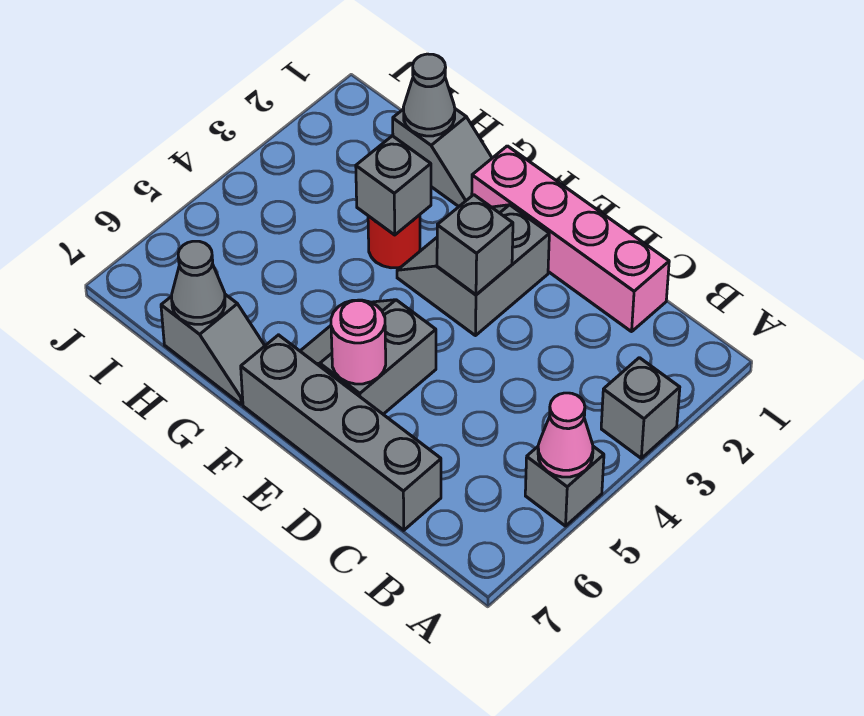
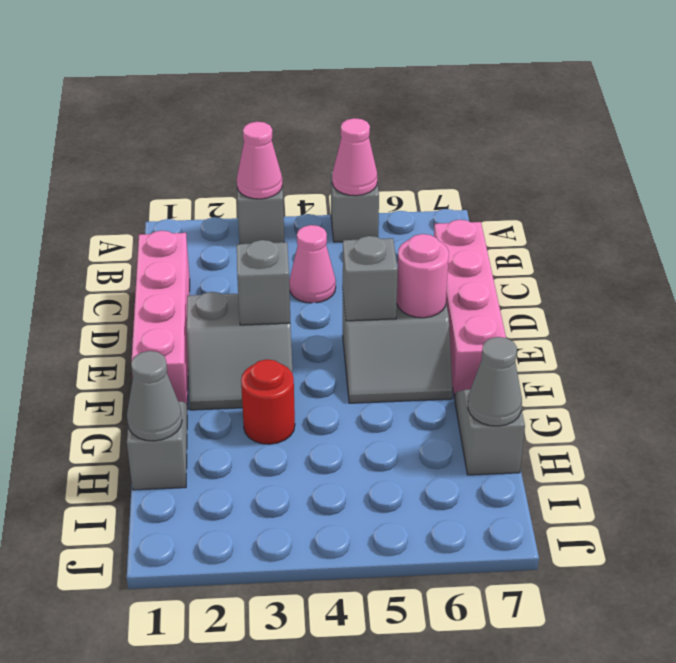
none -> pink cone A3 level 2
none -> pink cone C4 level 1
grey brick C7:F7 level 1 -> pink brick C7:F7 level 1
grey brick G3 level 2 -> grey brick E5 level 2

